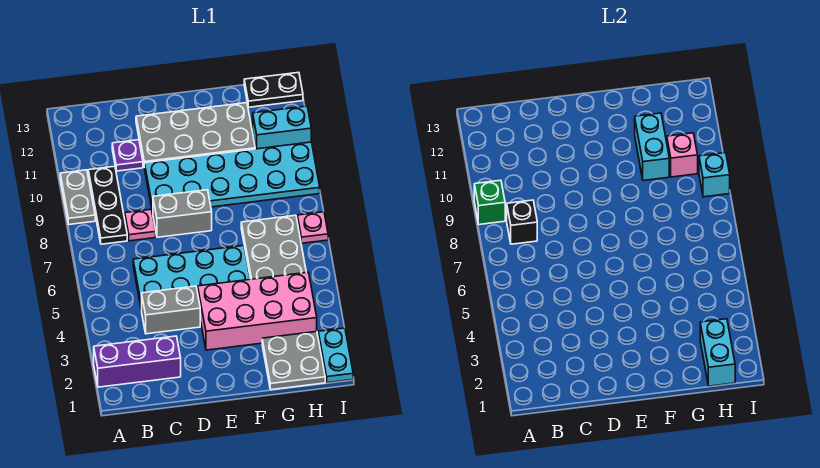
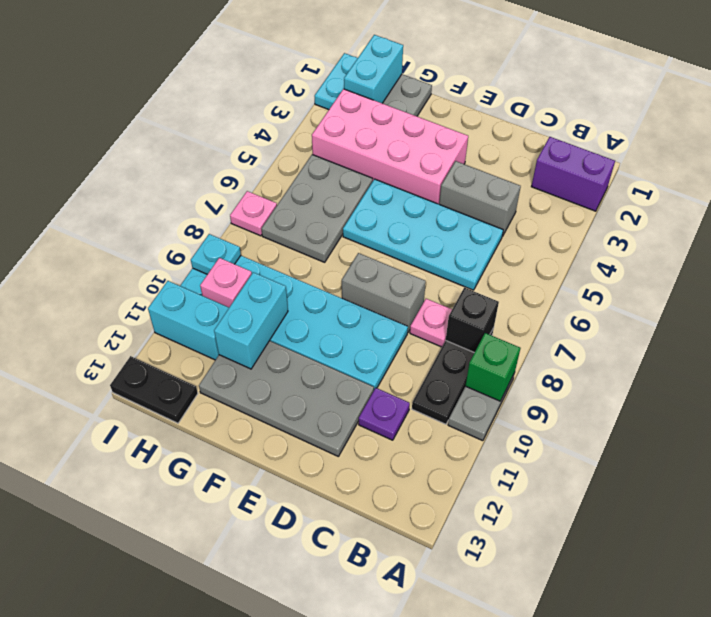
purple brick A2:C2 level 1 -> purple brick A2:B2 level 1
cyan brick I9 level 2 -> cyan plate I9 level 2

